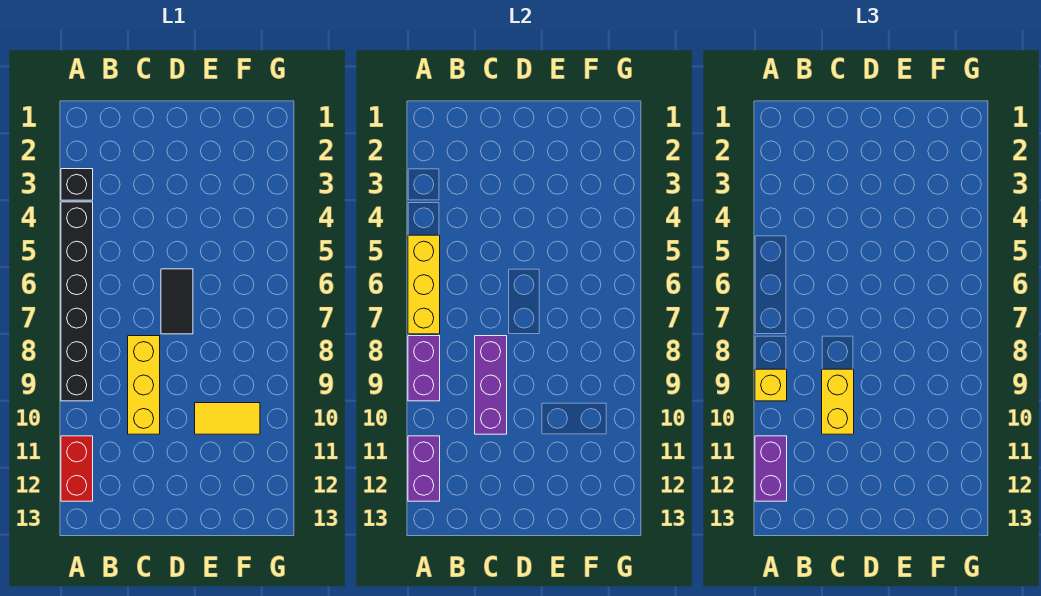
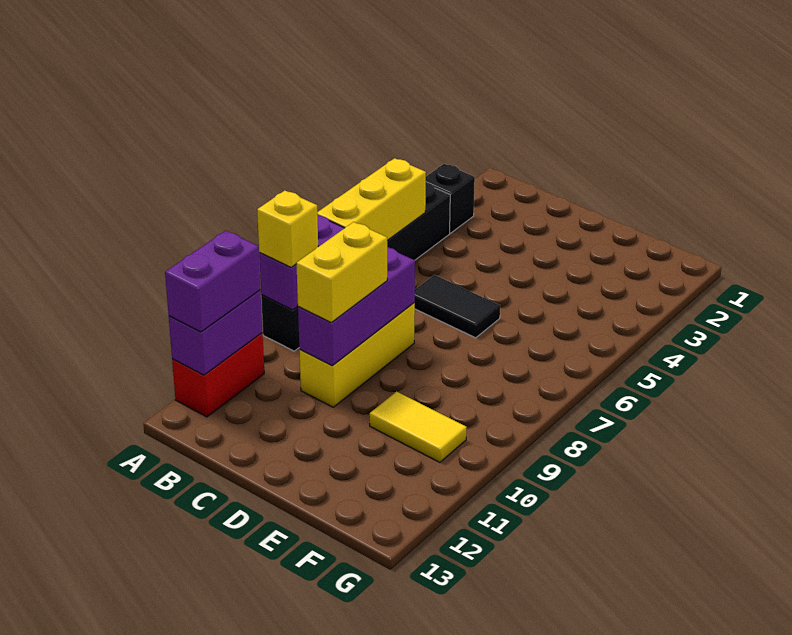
black tile D6:D7 level 1 -> black tile C6:D6 level 1

